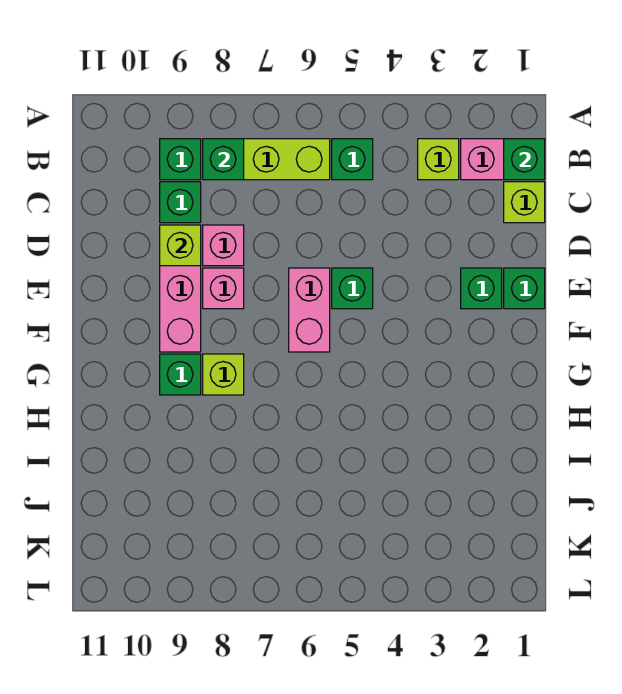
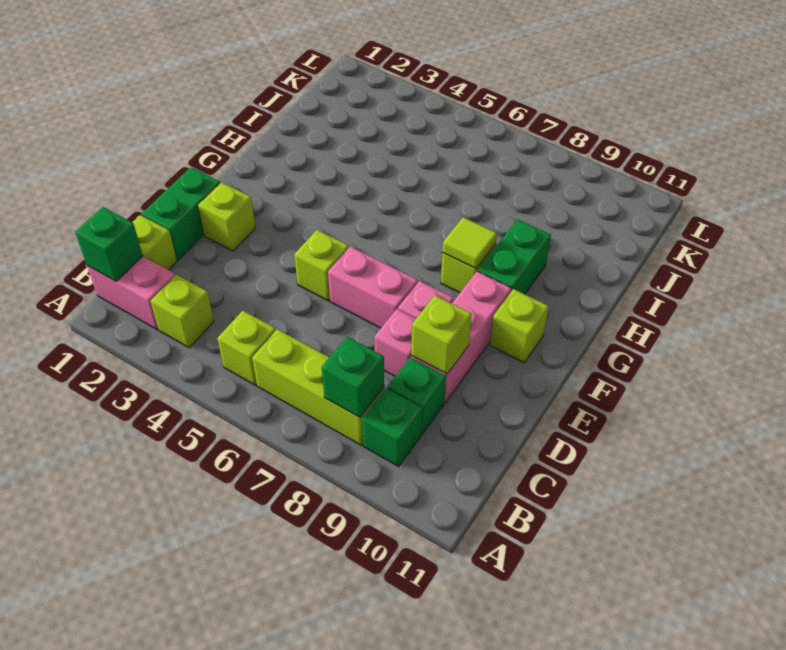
green brick B5 level 1 -> lime brick B5 level 1
green brick E1 level 1 -> green brick D1:E1 level 1
green brick E2 level 1 -> lime brick E2 level 1
green brick E5 level 1 -> lime brick E5 level 1
pink brick E6:F6 level 1 -> pink brick E6:E7 level 1
none -> lime brick F10 level 1
none -> lime tile G8 level 2
green brick G9 level 1 -> green brick G9:H9 level 1

